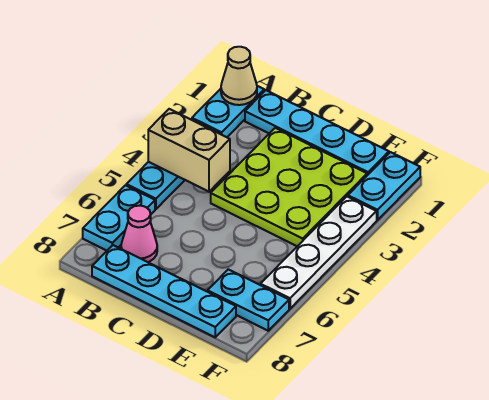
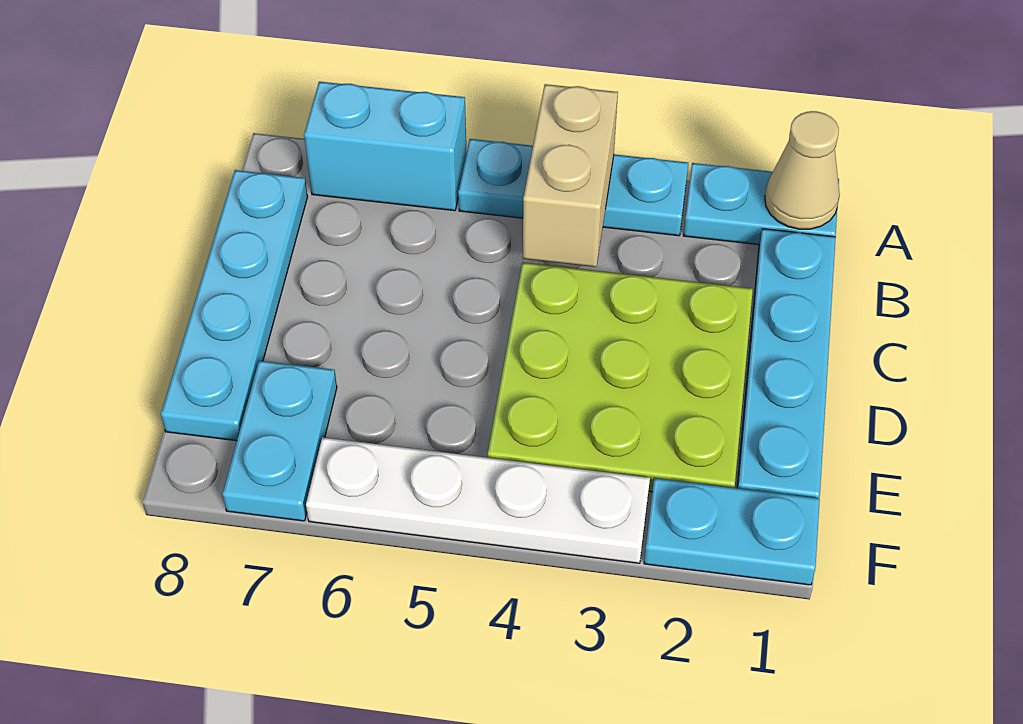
cyan plate A6:A7 level 1 -> cyan brick A6:A7 level 1
pink cone B7 level 1 -> none

